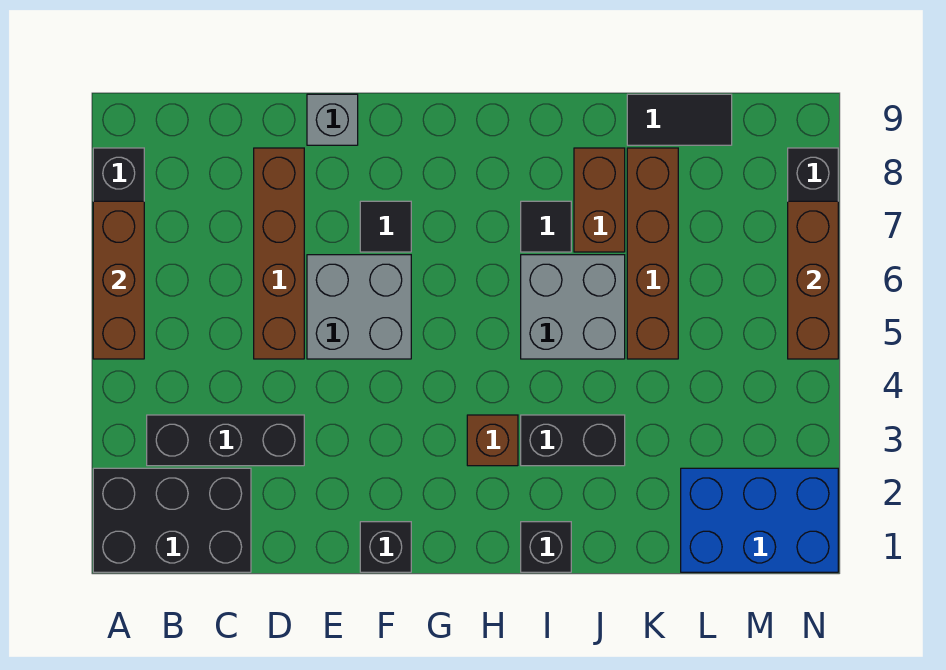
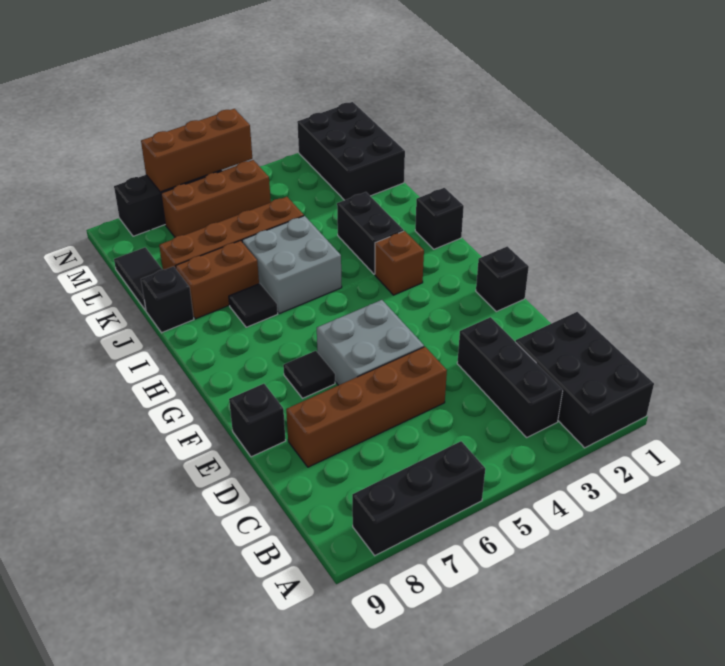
brown brick A5:A7 level 2 -> brown brick M5:M7 level 1
grey brick E9 level 1 -> black brick E9 level 1
none -> black brick J9 level 1
blue brick L1:N2 level 1 -> black brick L1:N2 level 1

